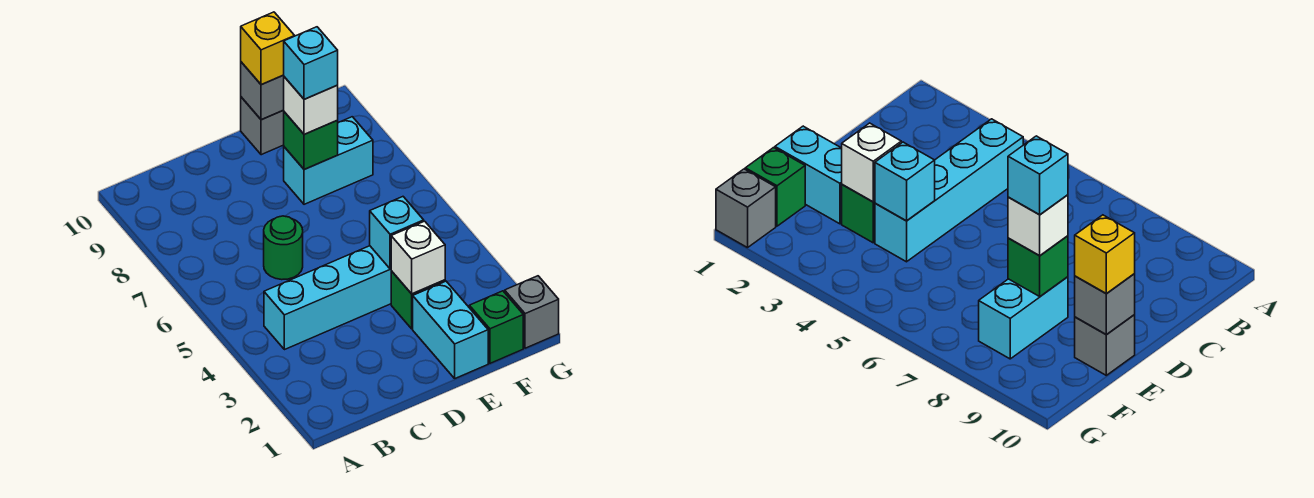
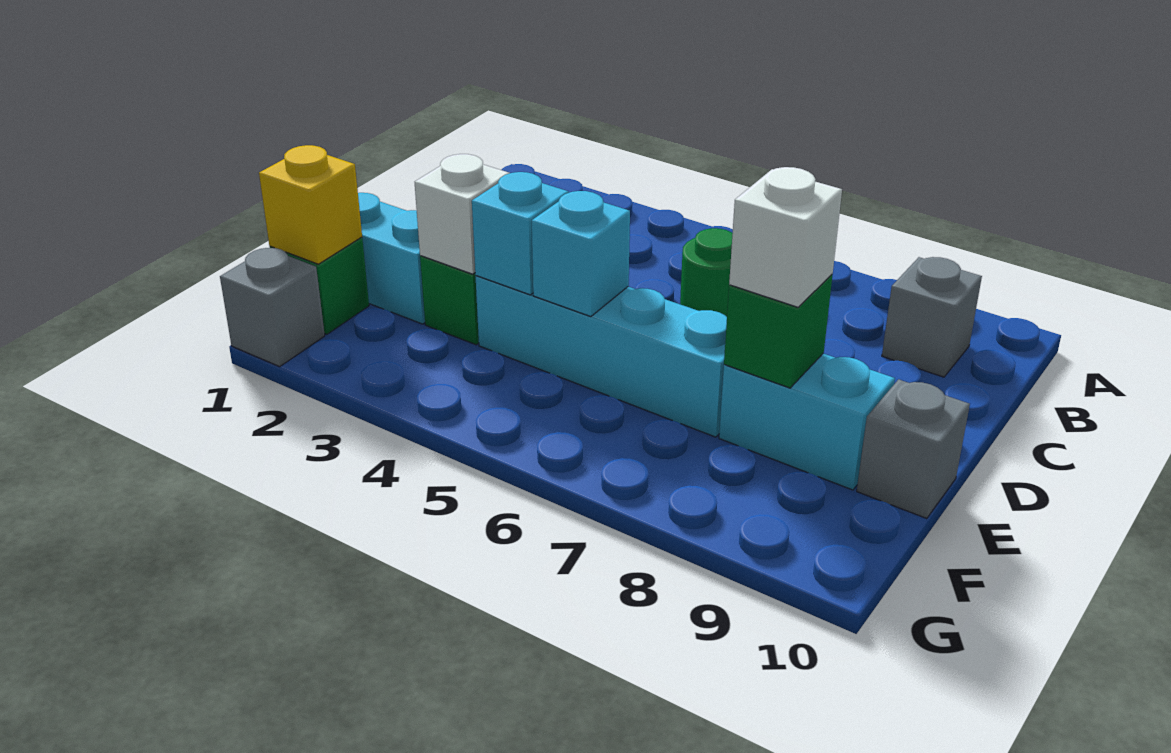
cyan brick B4:E4 level 1 -> cyan brick E4:E7 level 1
cyan brick E8:F8 level 1 -> cyan brick E8:E9 level 1
cyan brick E8 level 4 -> cyan brick E5 level 2
grey brick E10 level 2 -> grey brick B9 level 1
yellow brick E10 level 3 -> yellow brick F1 level 2

